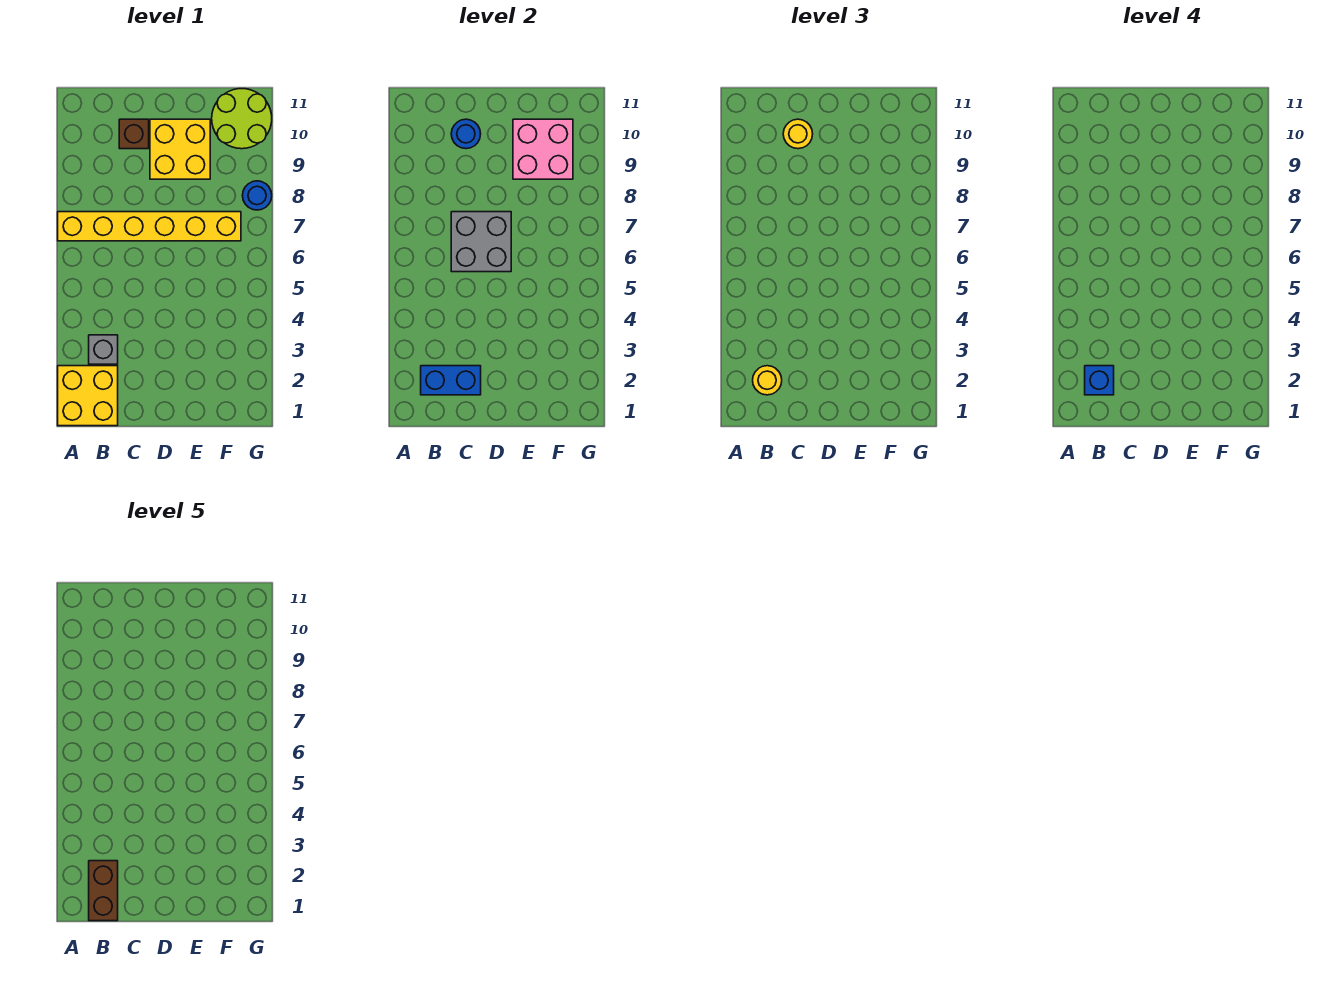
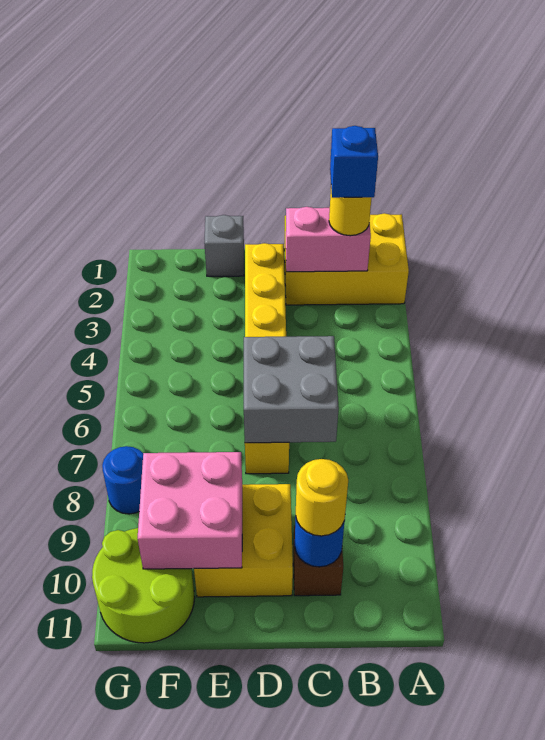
yellow brick A1:B2 level 1 -> yellow brick A1:C2 level 1
yellow brick A7:F7 level 1 -> yellow brick D2:D7 level 1
brown brick B1:B2 level 5 -> none
blue brick B2:C2 level 2 -> pink brick B2:C2 level 2
grey brick B3 level 1 -> grey brick E1 level 1

